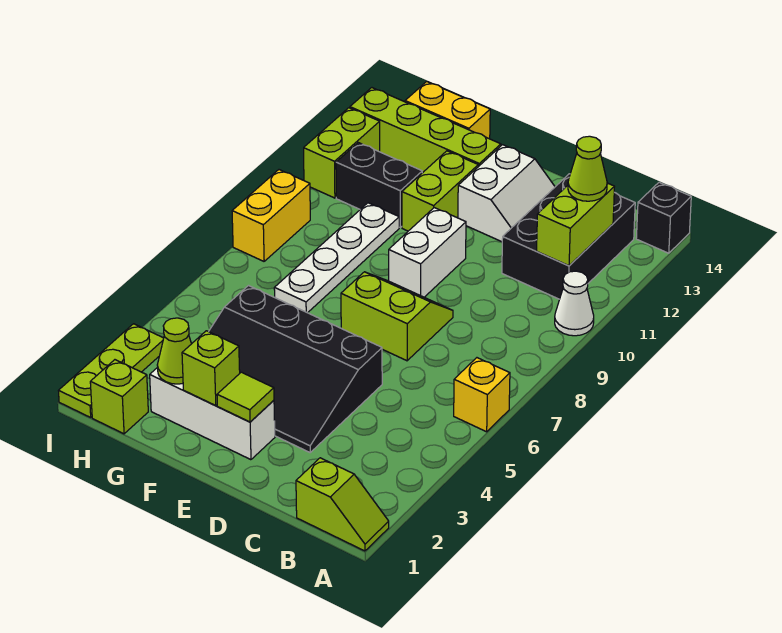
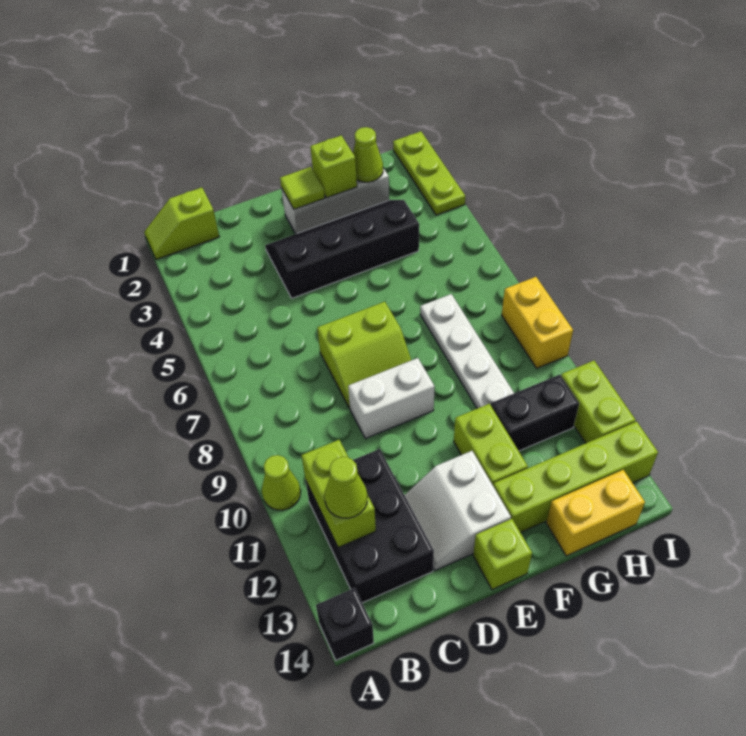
yellow brick A6 level 1 -> none
white cone A10 level 1 -> lime cone A10 level 1
black slope D3:G5 level 1 top 5 -> black slope D3:G4 level 1 top 4
white brick E9:E10 level 1 -> white brick D9:E9 level 1
lime brick H1 level 1 -> lime brick E14 level 1

